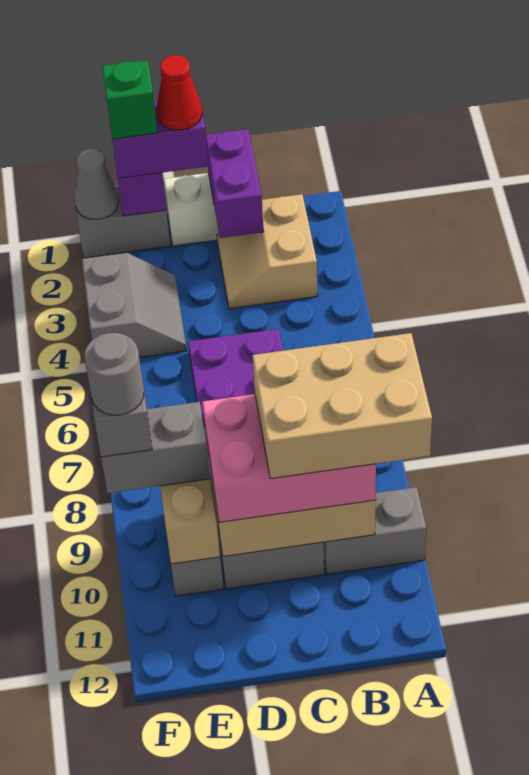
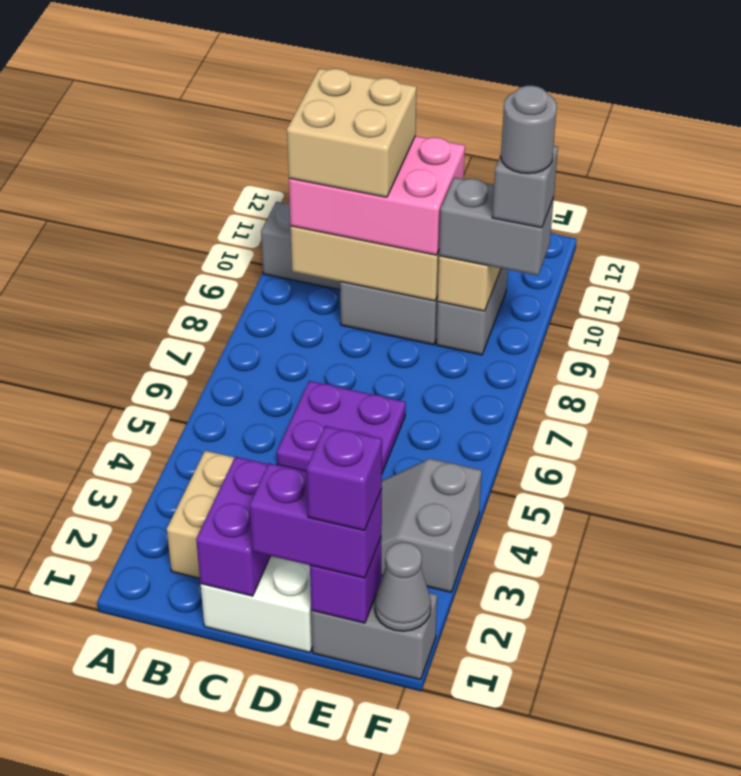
tan brick A9:C10 level 4 -> tan brick B9:C10 level 4
red cone D1 level 4 -> none
green brick E1 level 4 -> purple brick E1 level 4

